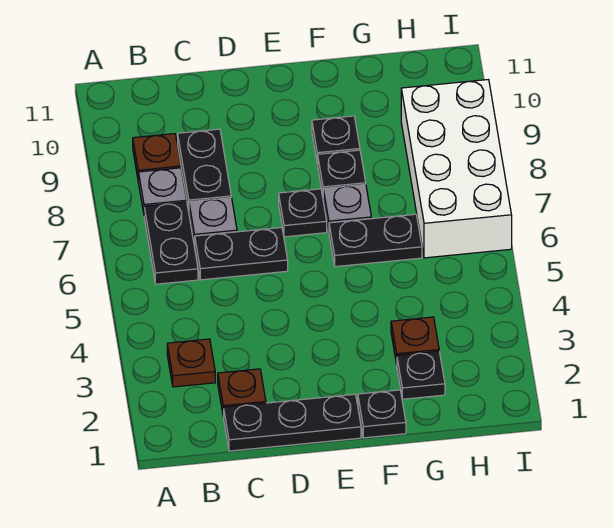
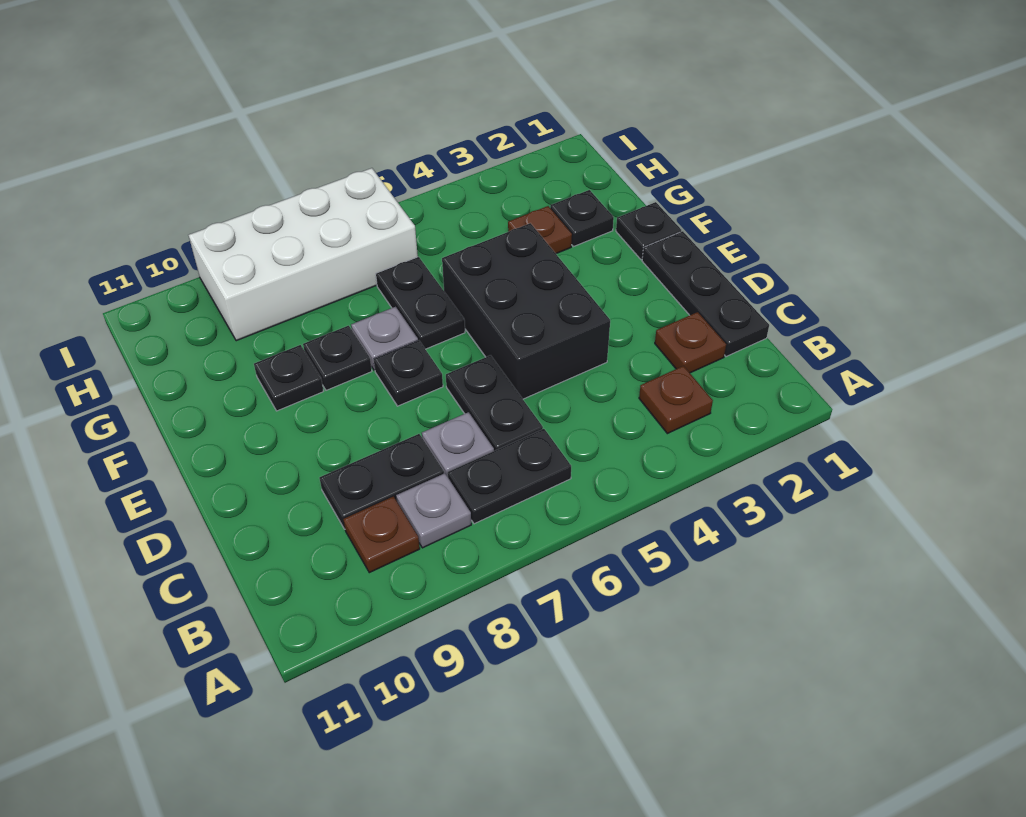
none -> black brick D4:F5 level 1

